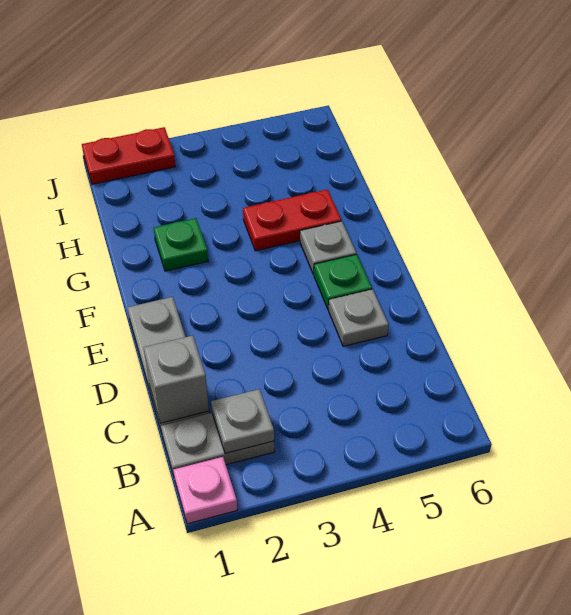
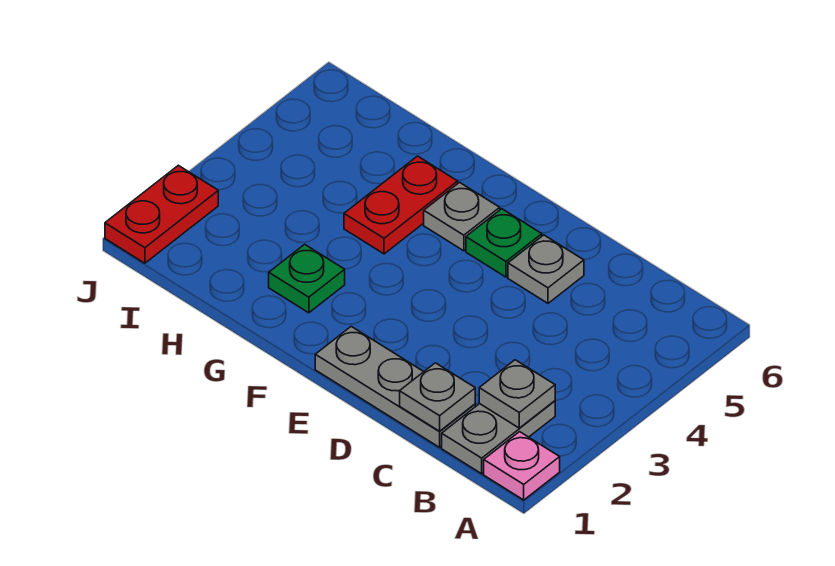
grey brick C1 level 2 -> grey plate C1 level 2

